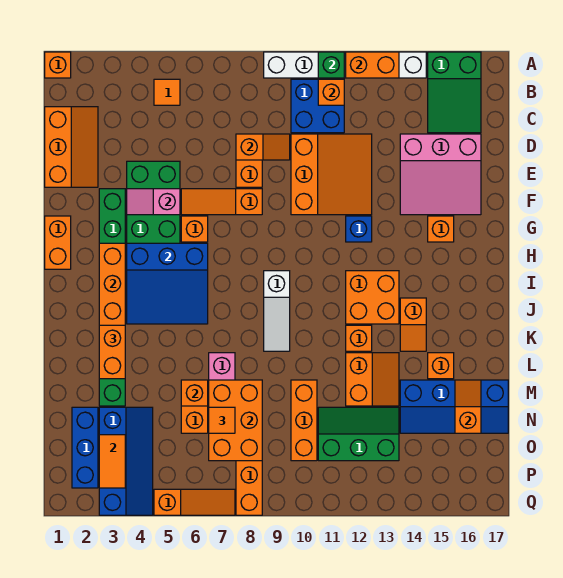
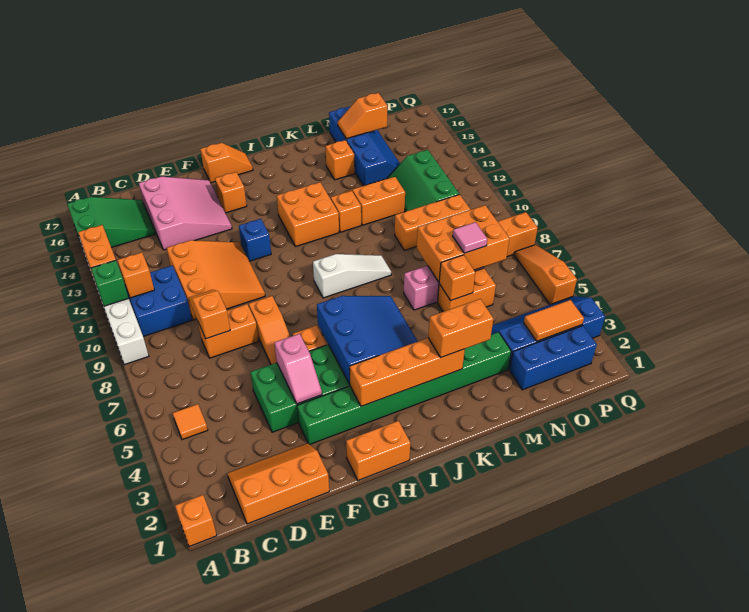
orange slope D10:F12 level 1 top 10 -> orange slope D10:F12 level 1 top D
orange slope J14:K14 level 1 top J -> orange slope G17:H17 level 1 top G
orange tile N7 level 3 -> pink tile N7 level 3

